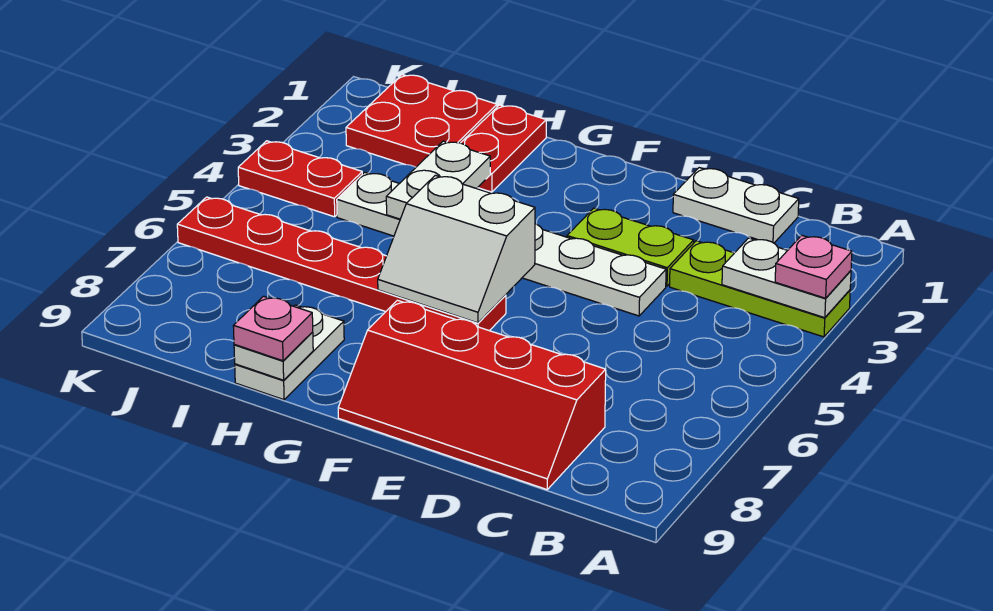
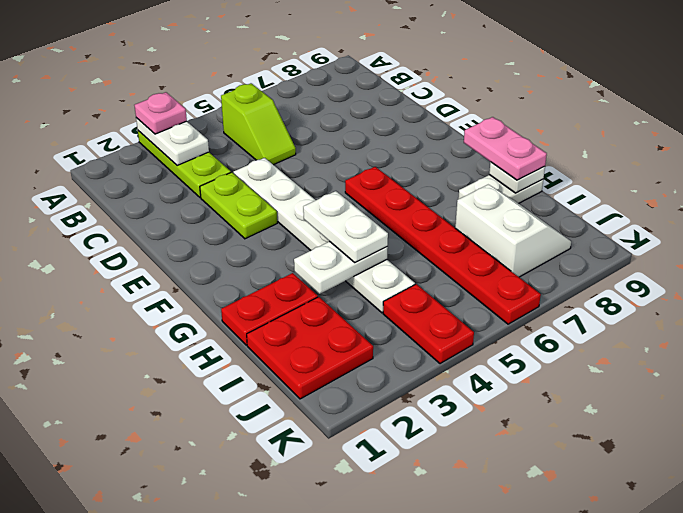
none -> lime slope B5:C5 level 1 top B
white plate C1:D1 level 1 -> white plate G4:H4 level 3
red slope C8:F9 level 1 top 8 -> none
white slope F5:G6 level 2 top 5 -> white slope I7:J8 level 1 top 7
pink plate H9 level 3 -> pink plate G9:H9 level 3

